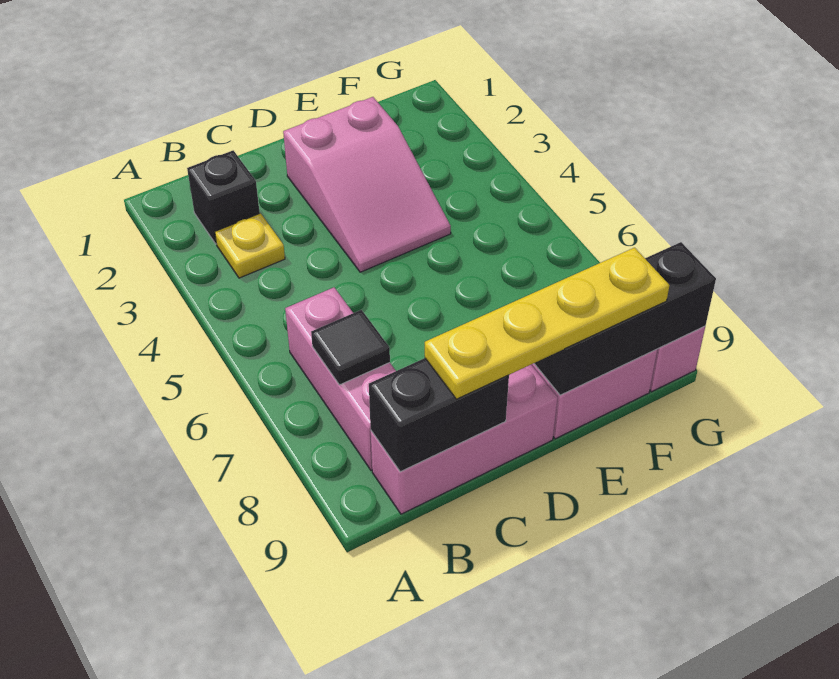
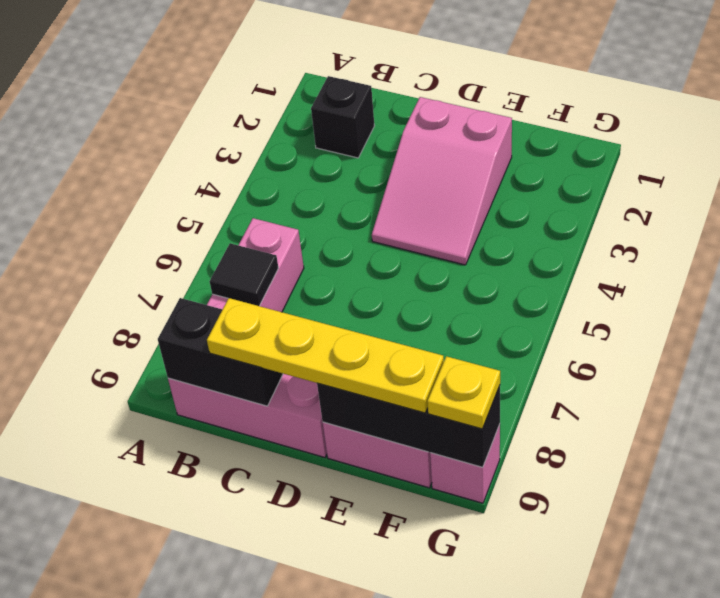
yellow plate B3 level 1 -> yellow plate G9 level 3

